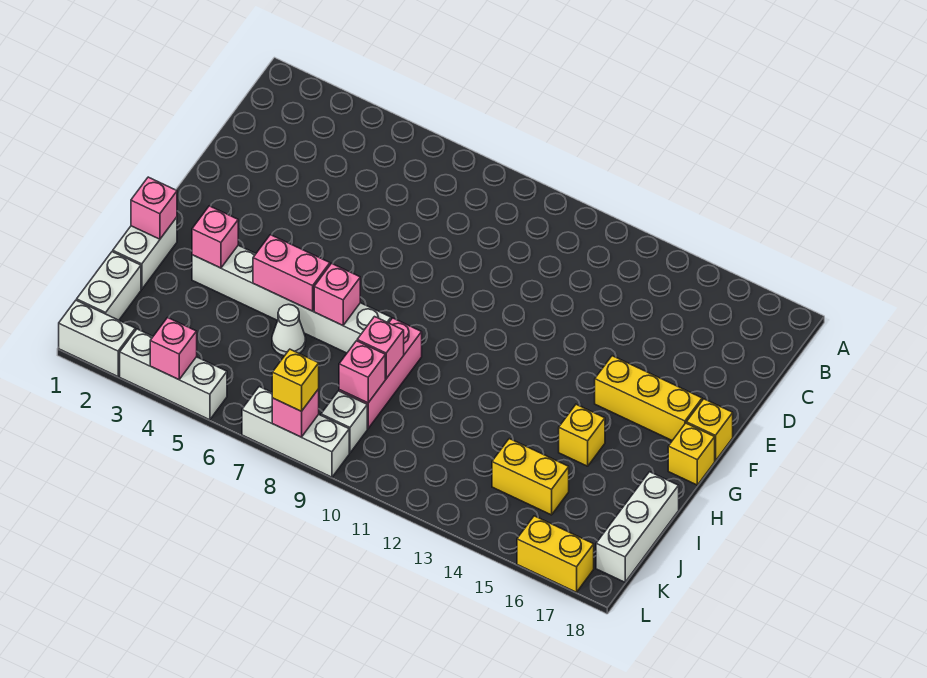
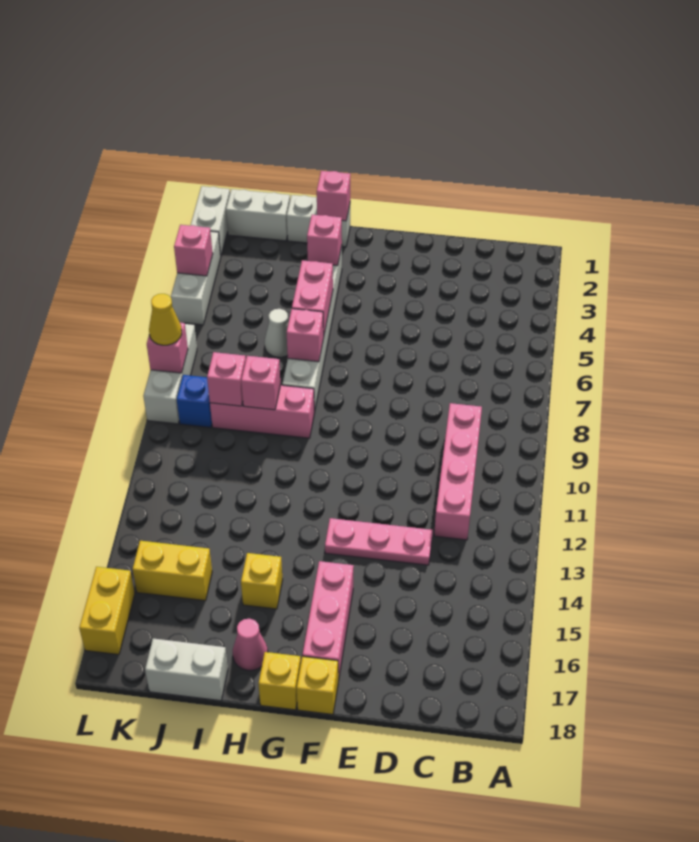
none -> pink brick C9:C12 level 1
none -> pink plate D13:F13 level 1
yellow brick F15:F17 level 1 -> pink brick F15:F17 level 1
none -> pink cone H17 level 1
white brick I18:K18 level 1 -> white brick I18:J18 level 1
yellow brick J14:J15 level 1 -> yellow brick J15:K15 level 1
white brick K9 level 1 -> blue brick K9 level 1
yellow brick L8 level 3 -> yellow cone L8 level 3

